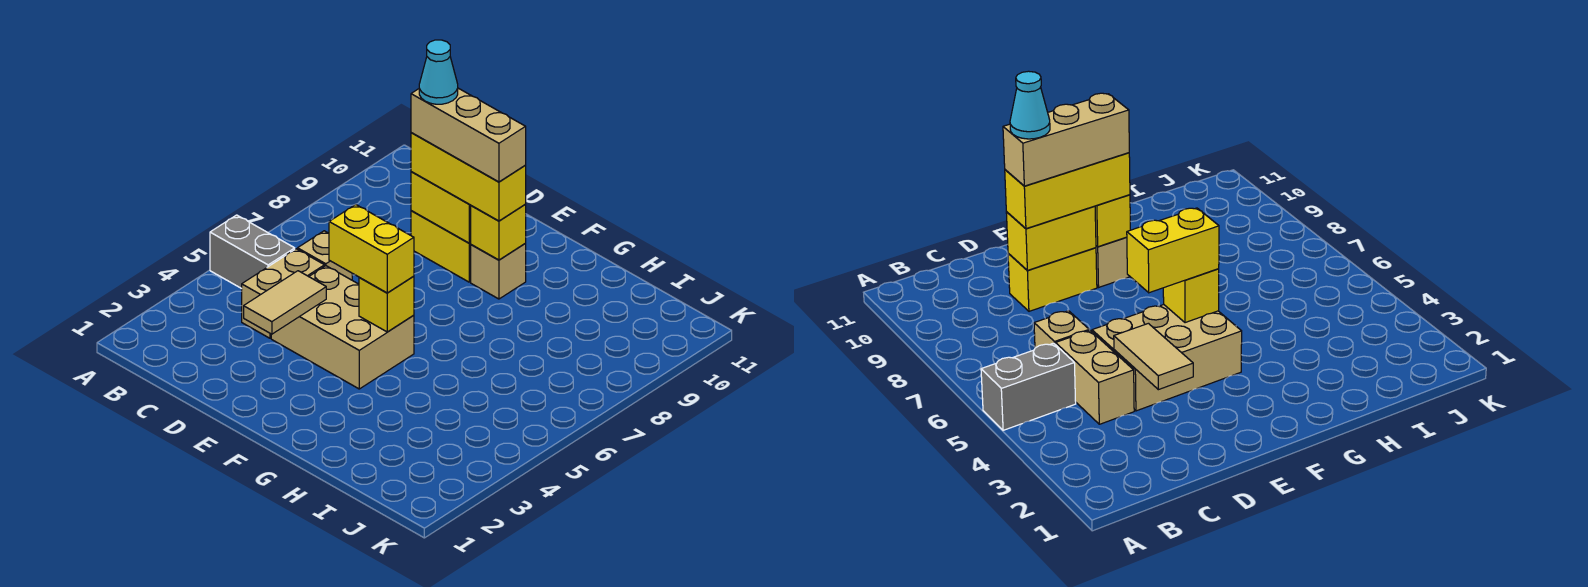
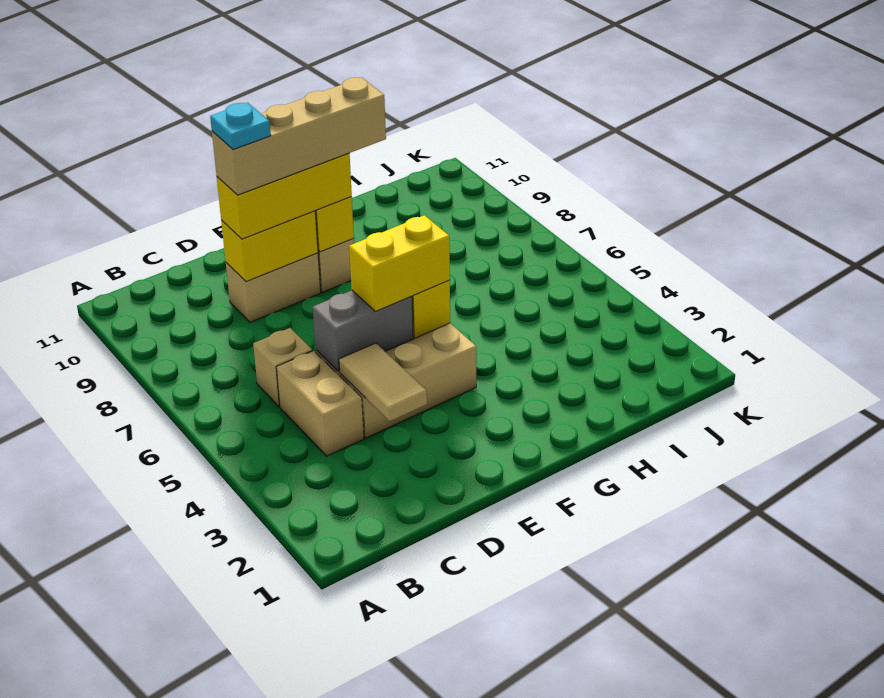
grey brick A5:B5 level 1 -> grey brick D5:E5 level 2
yellow brick D9:E9 level 1 -> tan brick D9:E9 level 1
tan brick D9:F9 level 4 -> tan brick D9:G9 level 4
cyan cone D9 level 5 -> cyan plate D9 level 5

